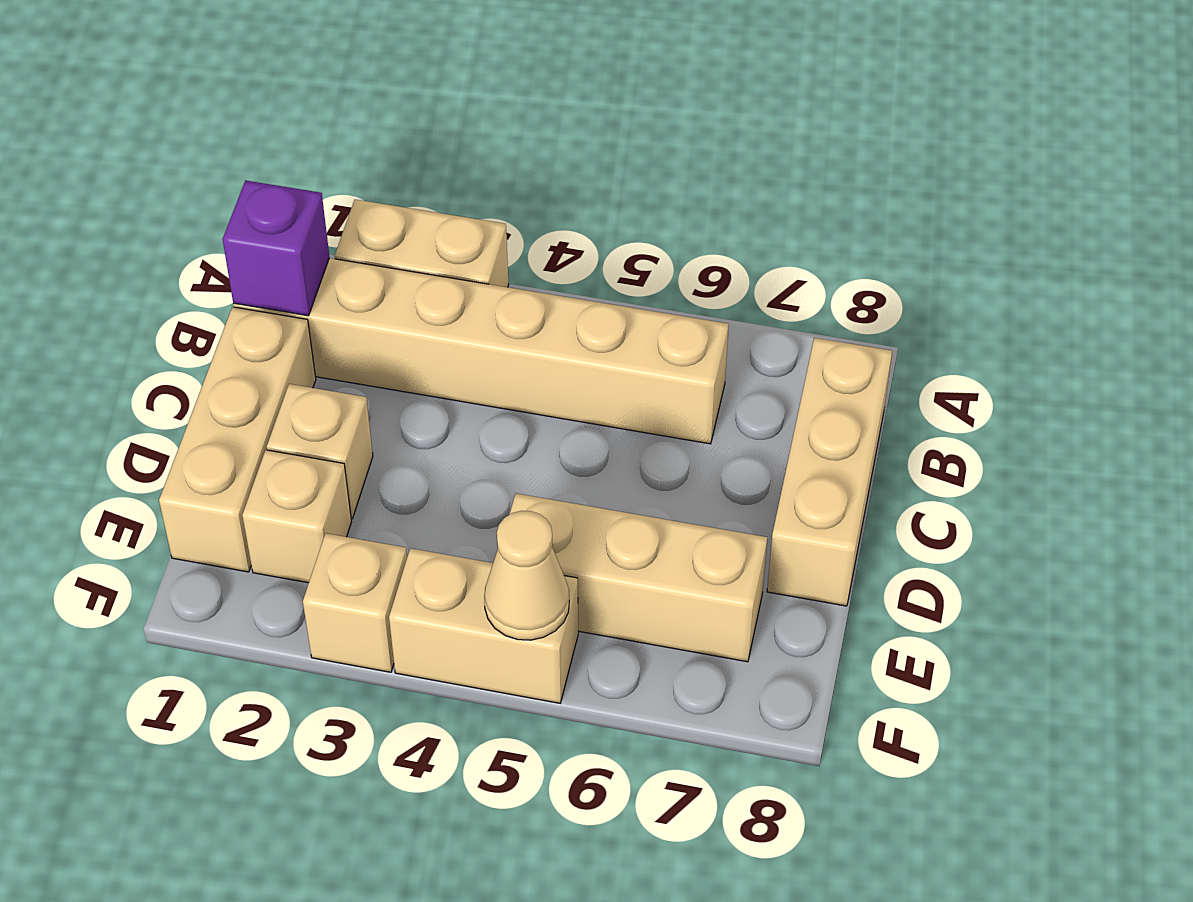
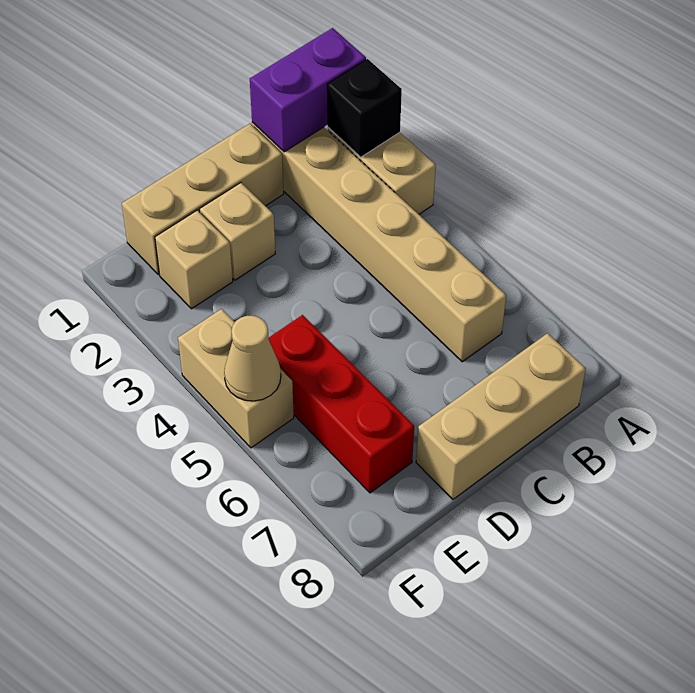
none -> black brick A2 level 2
purple brick B1 level 2 -> purple brick A1:B1 level 2
tan brick E5:E7 level 1 -> red brick E5:E7 level 1
tan brick F3 level 1 -> none

